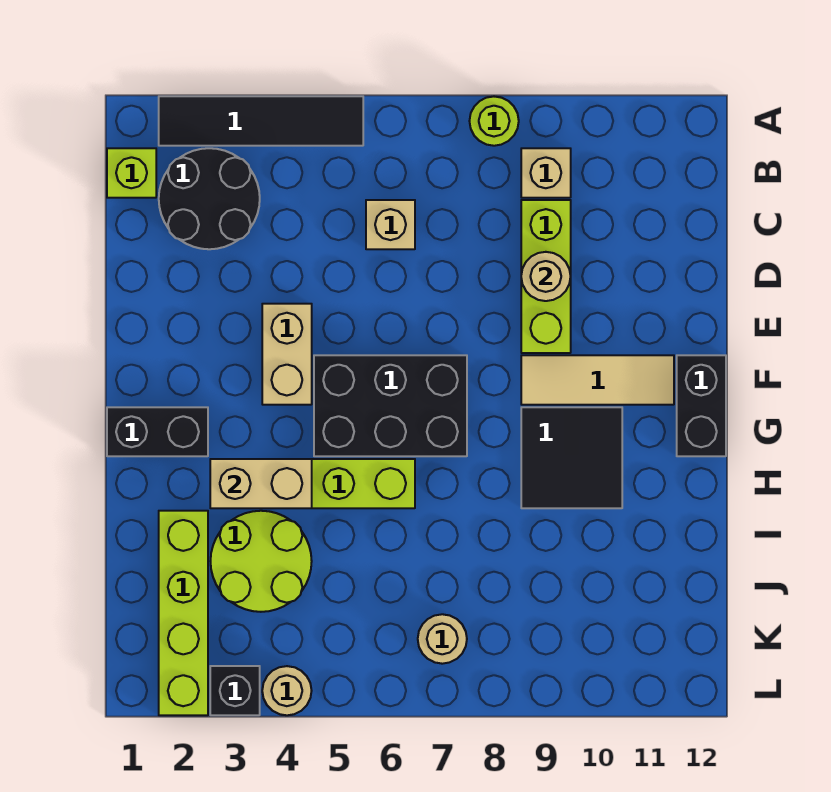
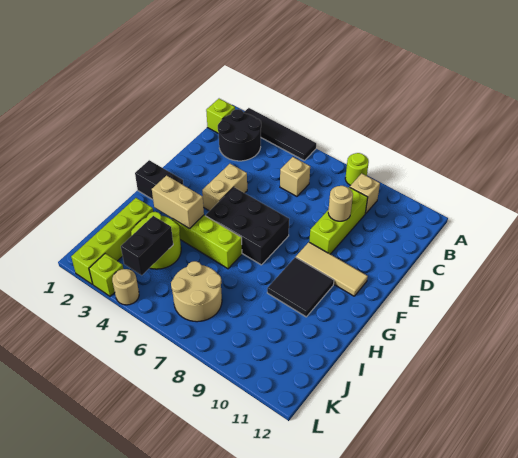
black brick F12:G12 level 1 -> black brick J4:K4 level 2
tan round brick K7 level 1 -> tan round brick J6:K7 level 1
black brick L3 level 1 -> lime brick L3 level 1

